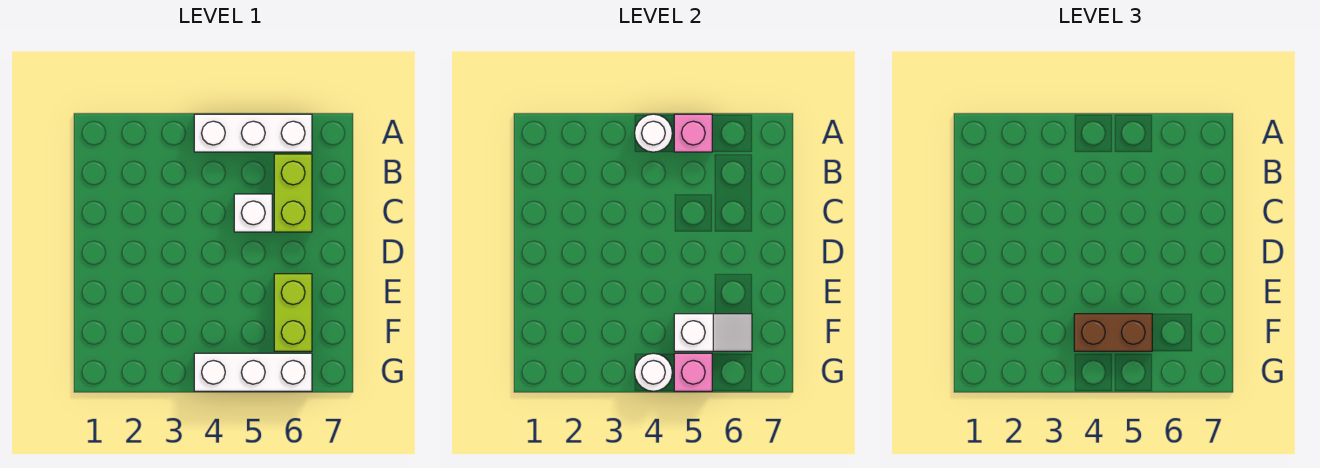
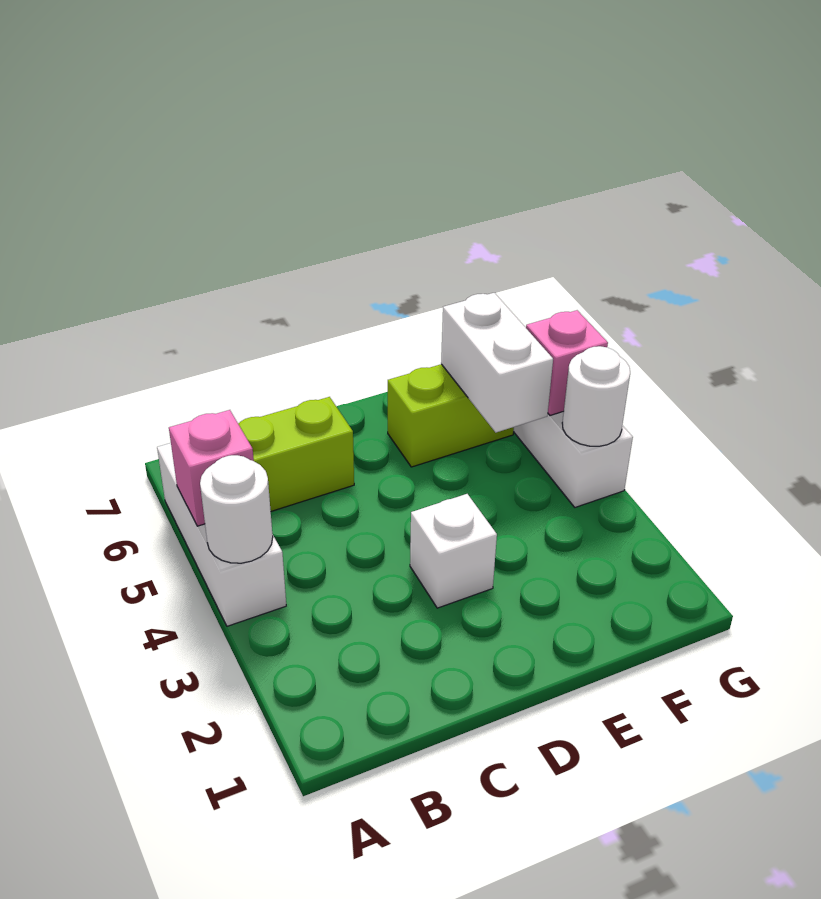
white brick C5 level 1 -> white brick D3 level 1
brown brick F4:F5 level 3 -> none
white slope F5:F6 level 2 top 5 -> white brick F5:F6 level 2

